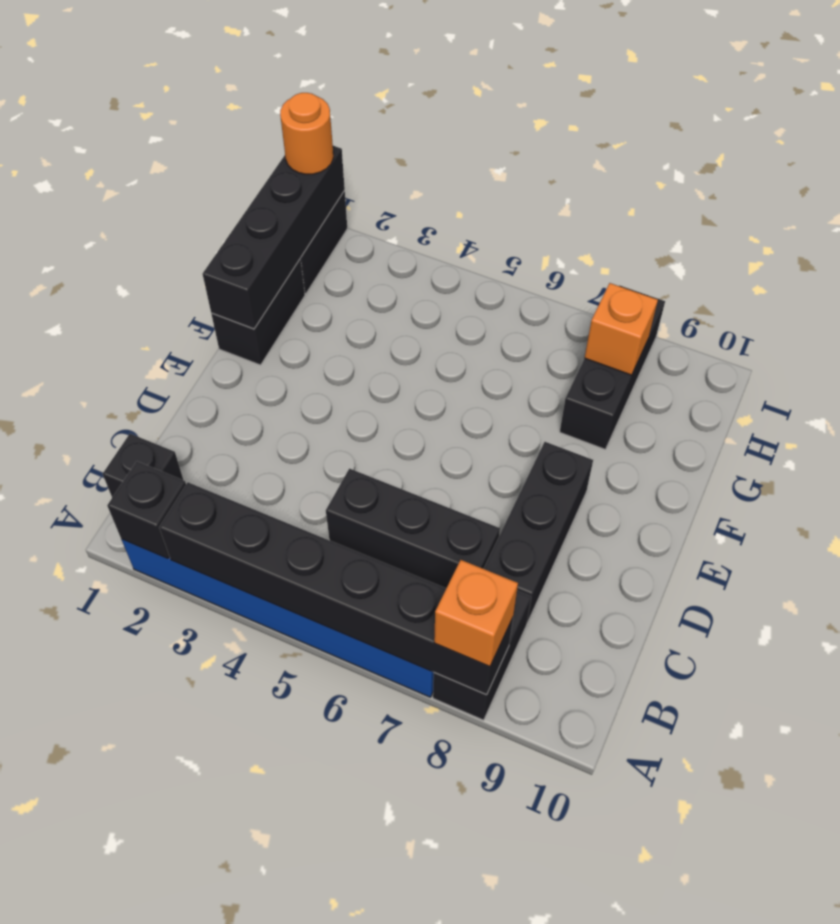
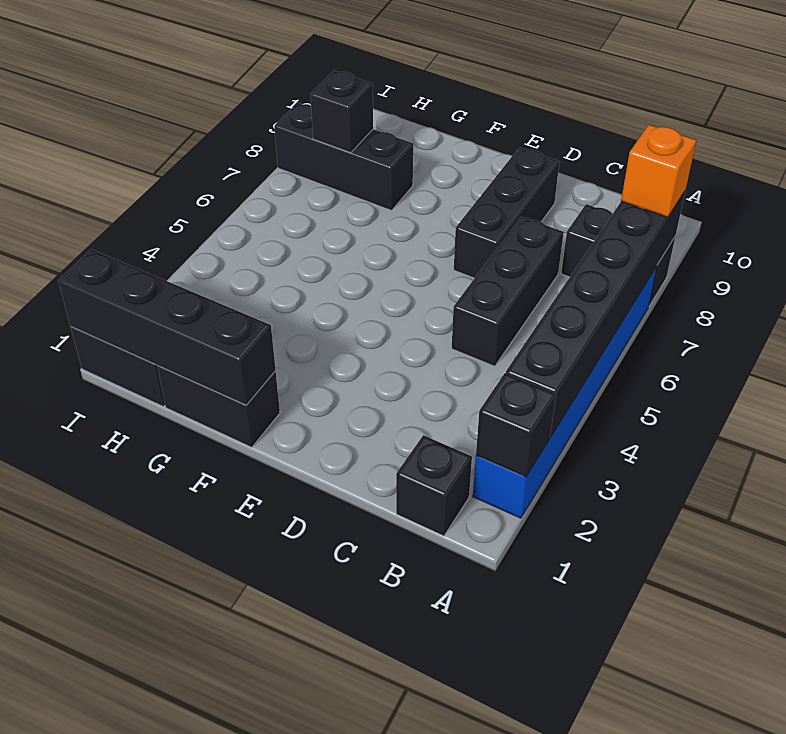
black brick C8:E8 level 1 -> black brick D7:D9 level 1
orange brick H8 level 2 -> black brick H8 level 2
orange round brick I1 level 3 -> none

